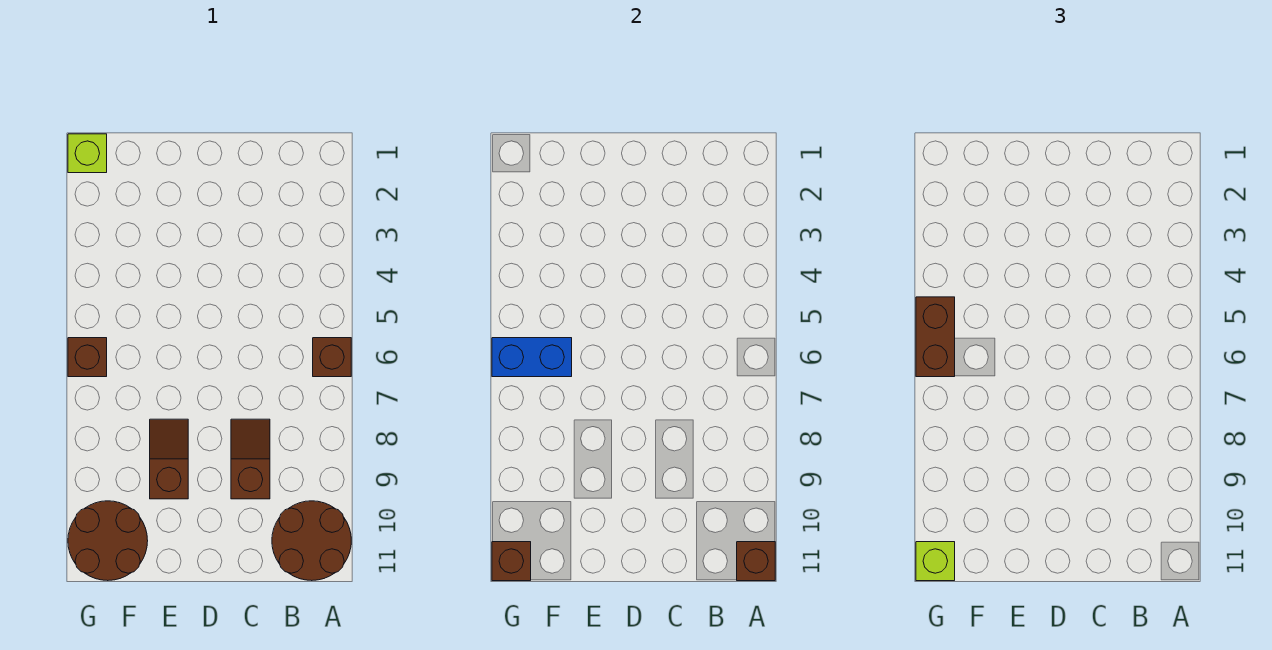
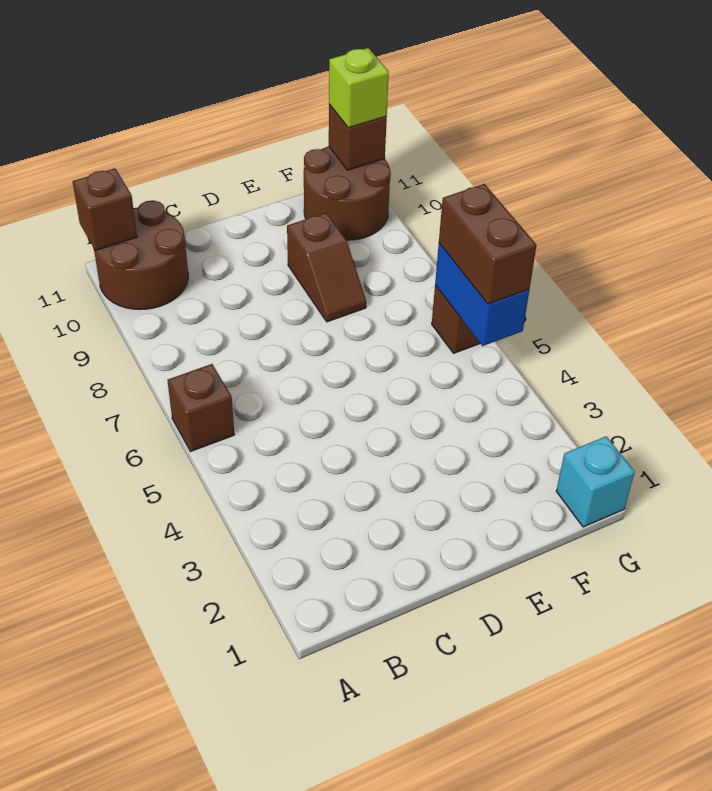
brown slope C8:C9 level 1 top 9 -> none
blue brick F6:G6 level 2 -> blue brick G5:G6 level 2
lime brick G1 level 1 -> cyan brick G1 level 1

